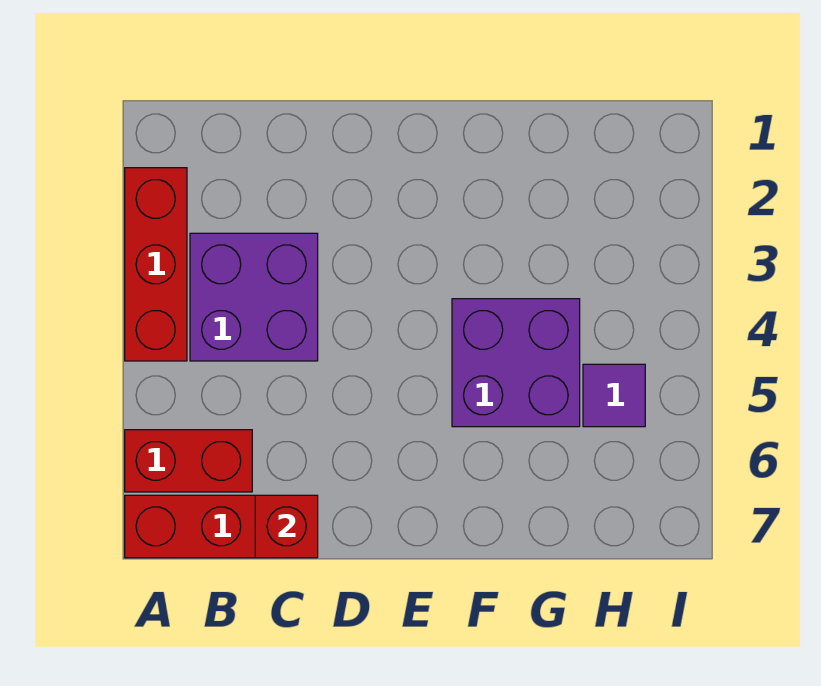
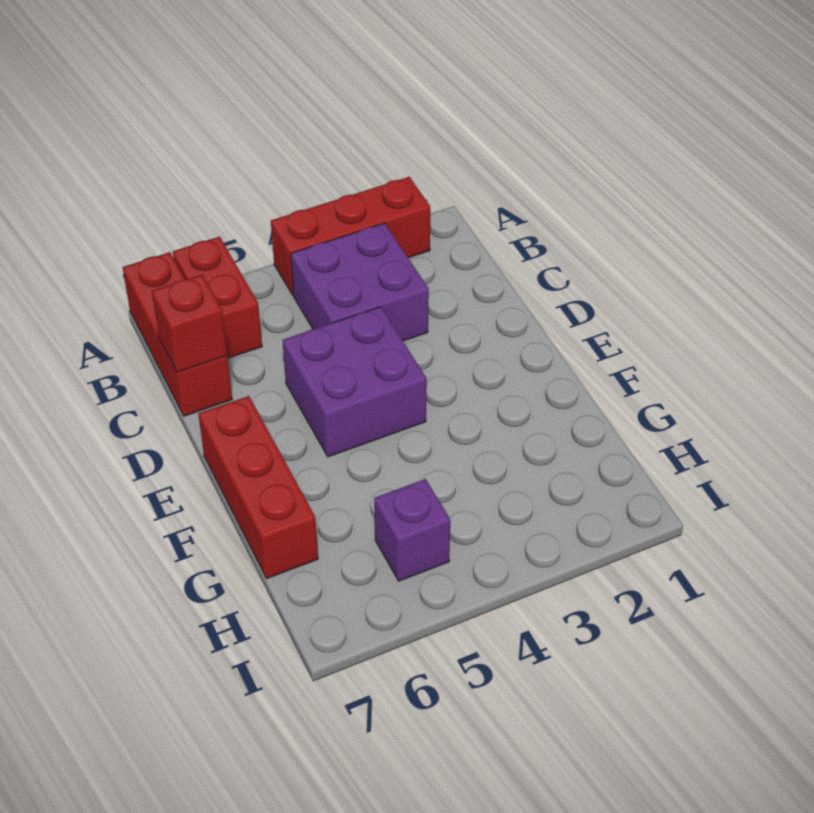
none -> red brick E7:G7 level 1
purple brick F4:G5 level 1 -> purple brick D4:E5 level 1
purple tile H5 level 1 -> purple brick H5 level 1

